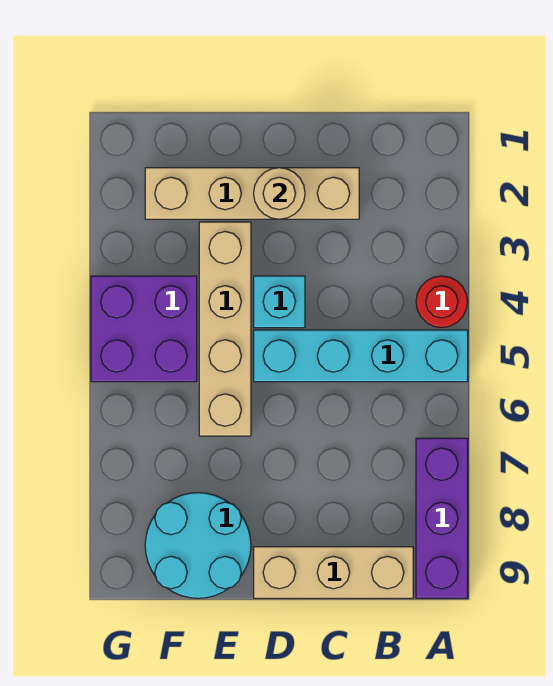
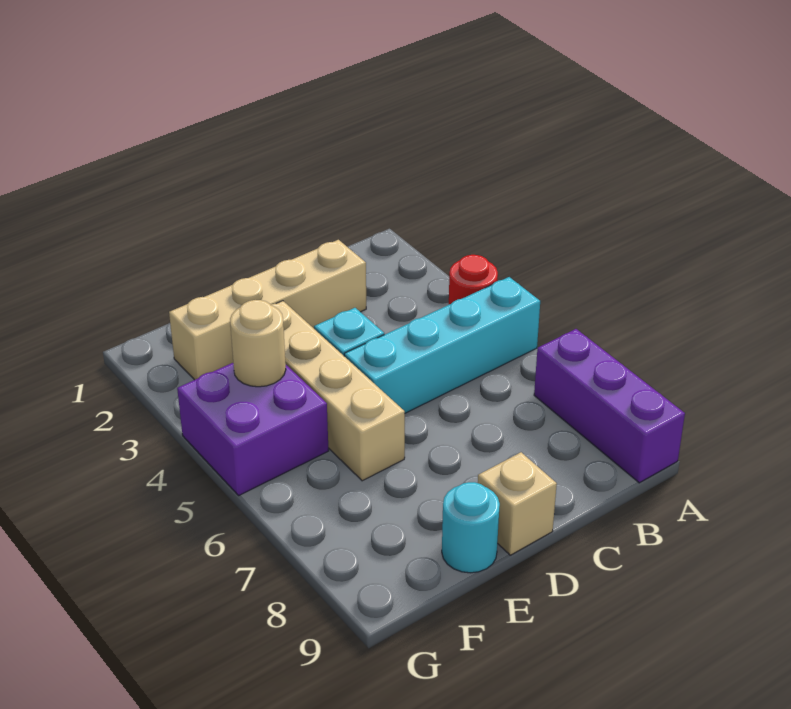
tan brick B9:D9 level 1 -> tan brick D9 level 1
tan round brick D2 level 2 -> tan round brick F4 level 2
cyan round brick E8:F9 level 1 -> cyan round brick E9 level 1

